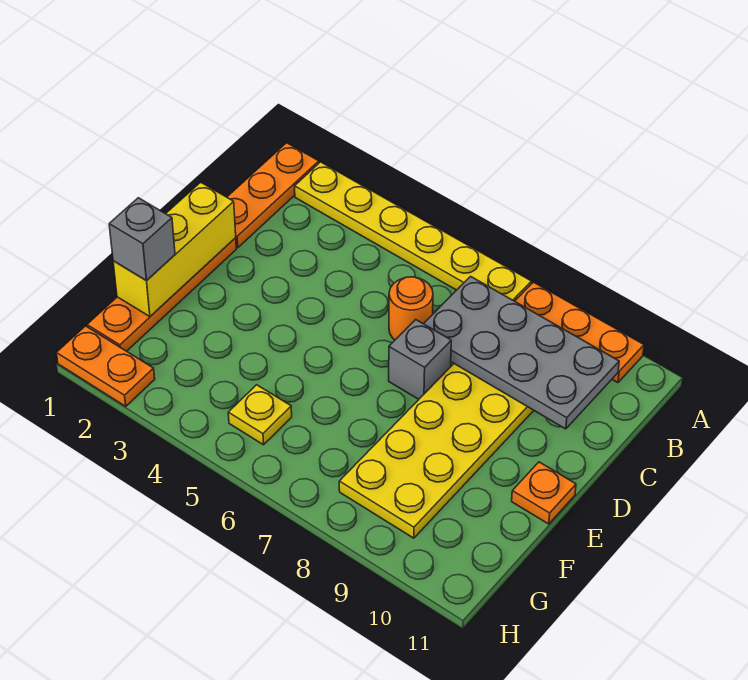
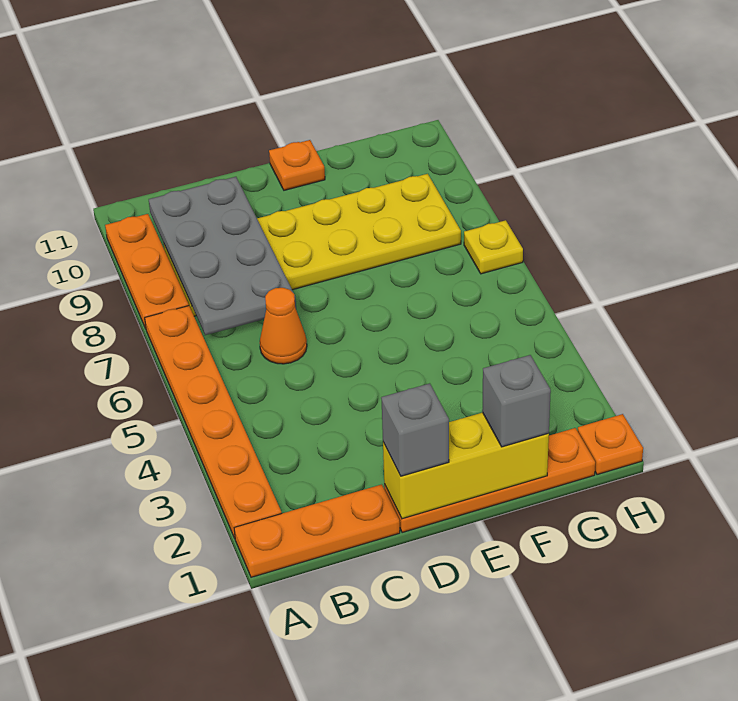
yellow plate A2:A7 level 1 -> orange plate A2:A7 level 1
orange round brick C6 level 1 -> orange cone C6 level 1
grey brick D7 level 1 -> grey brick D1 level 3
yellow plate G5 level 1 -> yellow plate H7 level 1
orange plate H1:H2 level 1 -> orange plate H1 level 1

